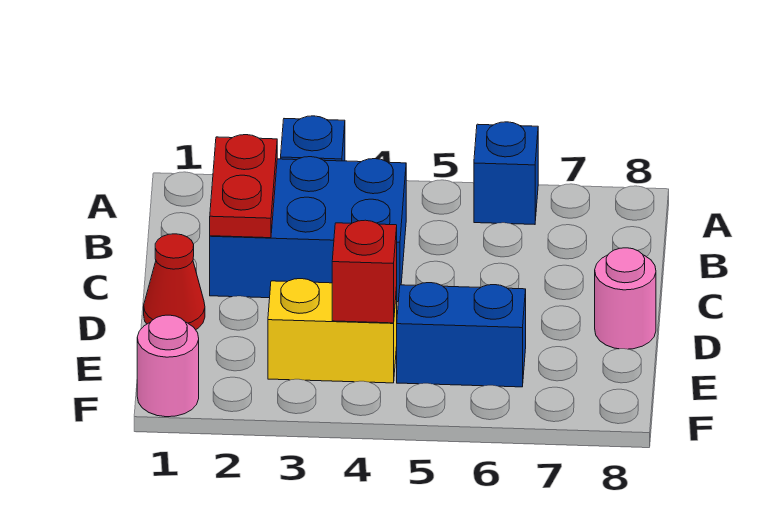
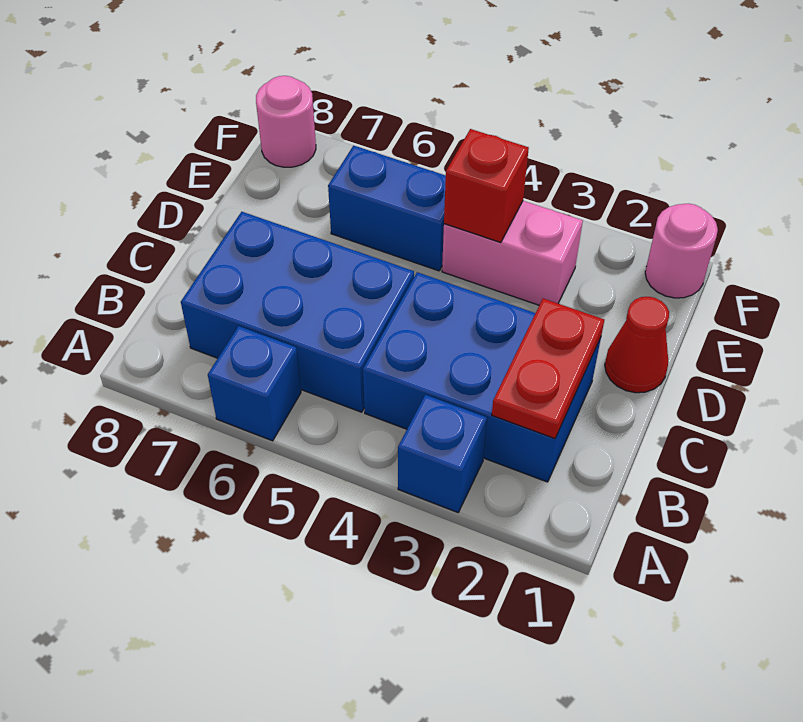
none -> blue brick B5:C7 level 1
pink round brick D8 level 1 -> pink round brick F8 level 1
yellow brick E3:E4 level 1 -> pink brick E3:E4 level 1

